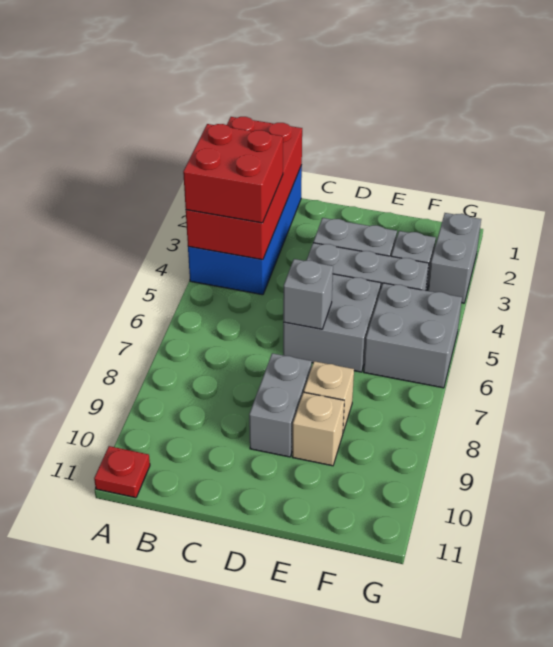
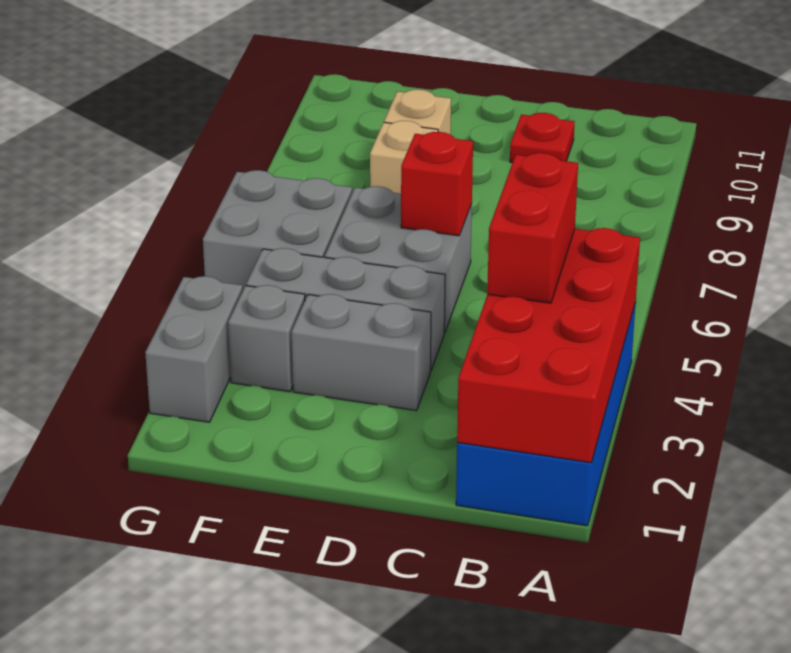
red brick A3:B4 level 3 -> red brick B3:B4 level 3
red plate A11 level 1 -> red plate C10 level 1
grey brick D6 level 2 -> red brick D6 level 2
grey brick D8:D9 level 1 -> none

